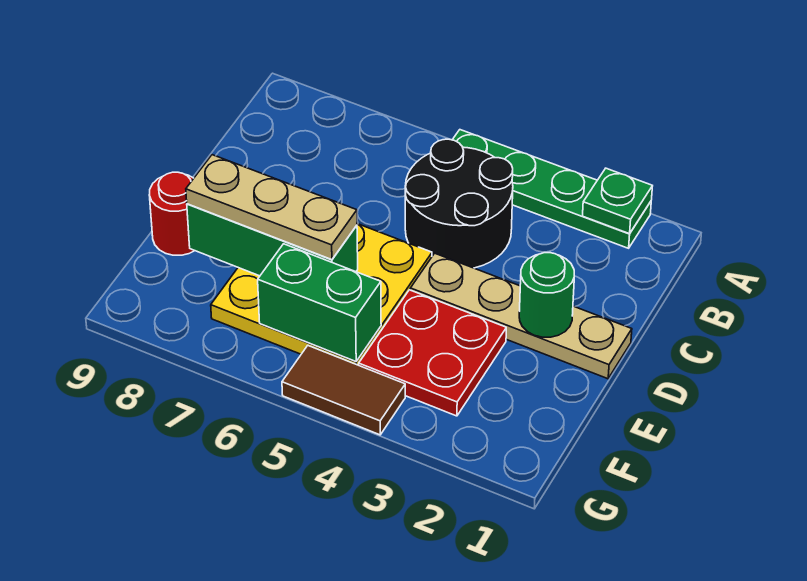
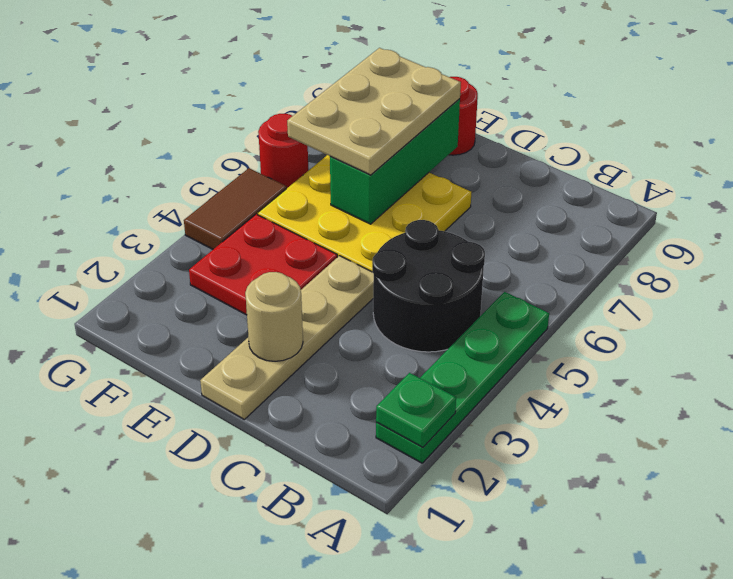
green round brick D2 level 2 -> tan round brick D2 level 2
tan plate E6:E8 level 3 -> tan plate E6:F8 level 3
green brick F5:F6 level 2 -> none
none -> red round brick G6 level 1

